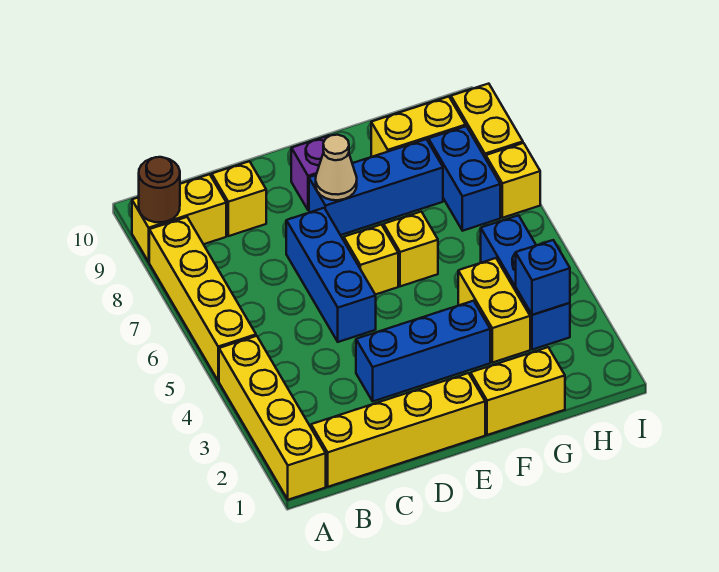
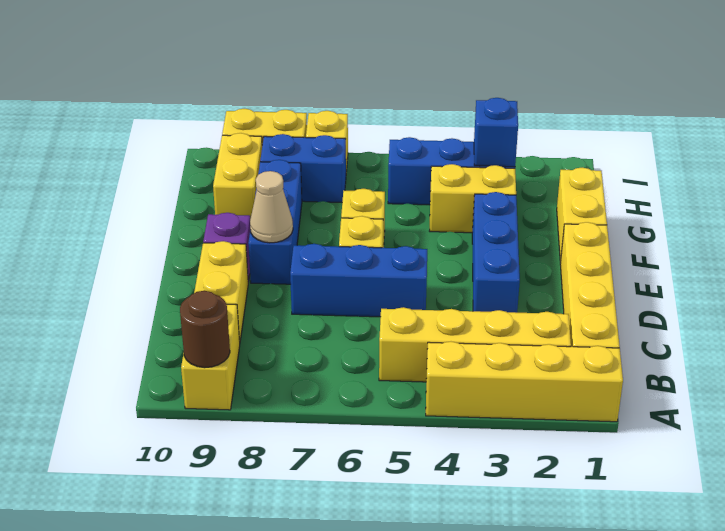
yellow brick A5:A8 level 1 -> yellow brick B2:B5 level 1
yellow brick C9 level 1 -> yellow brick C9:D9 level 1

